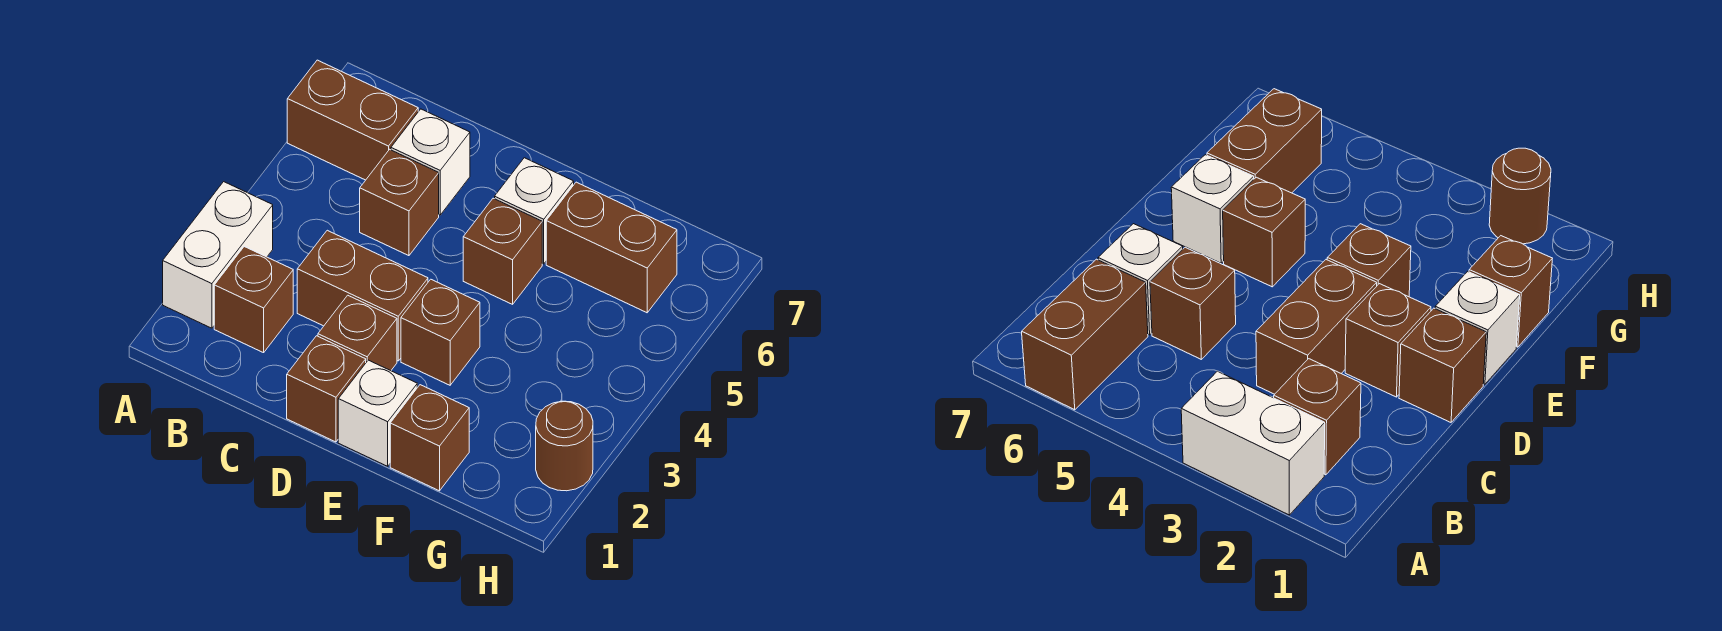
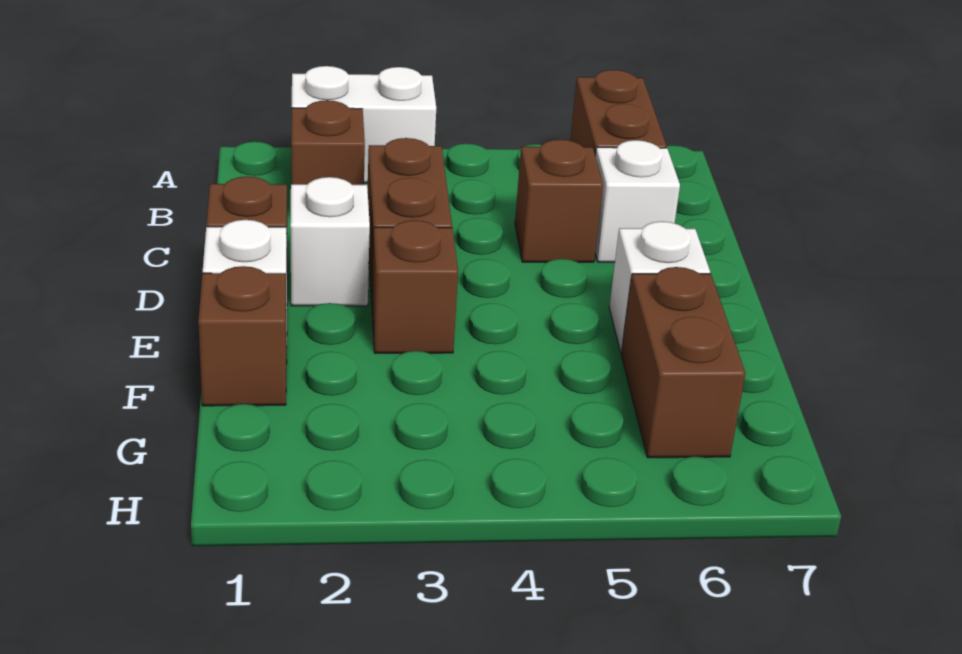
brown brick D2 level 1 -> white brick D2 level 1
brown brick E5 level 1 -> none
brown round brick H2 level 1 -> none

